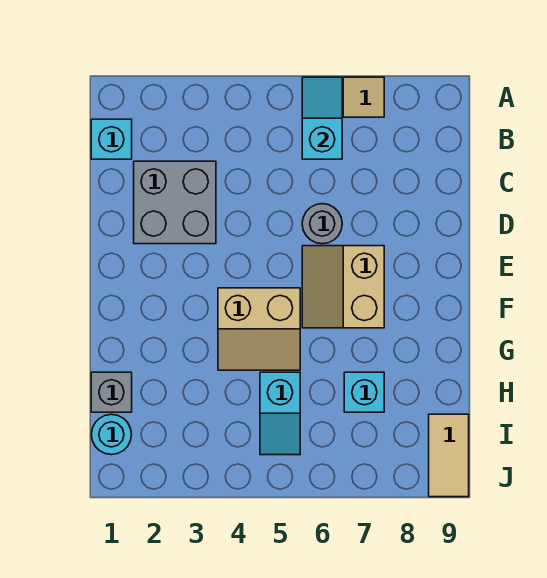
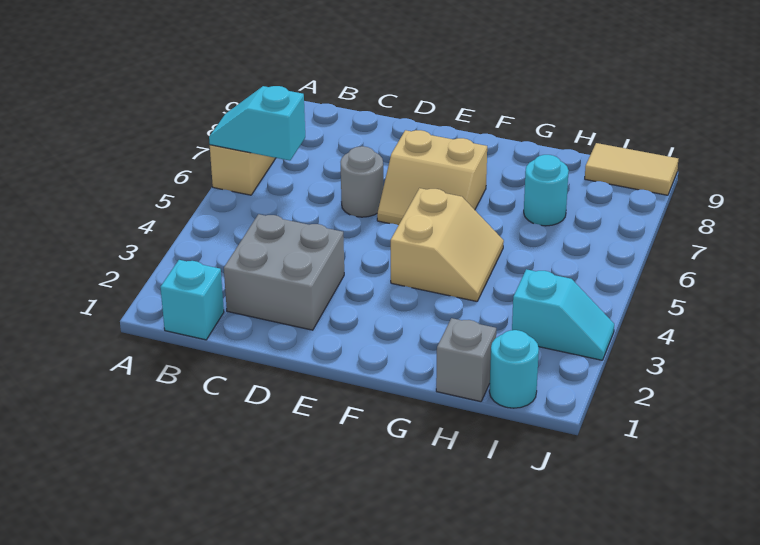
cyan slope H5:I5 level 1 top H -> cyan slope I3:J3 level 1 top I
cyan brick H7 level 1 -> cyan round brick H7 level 1

